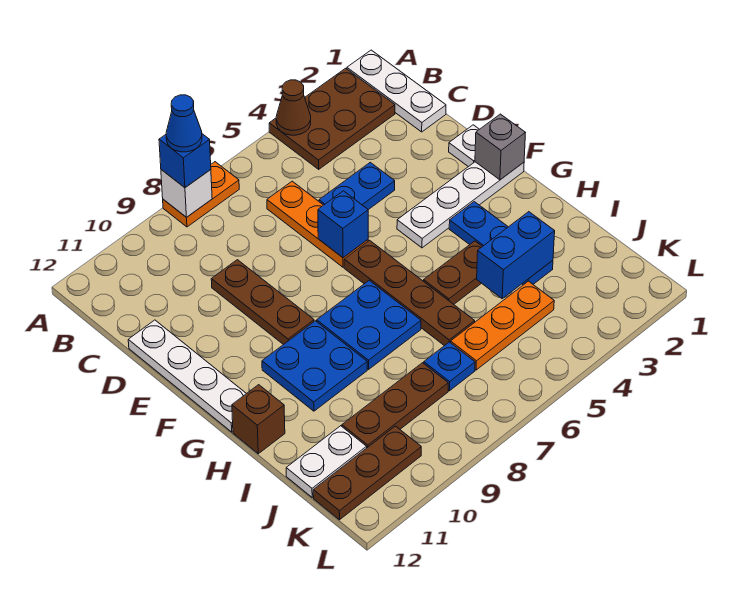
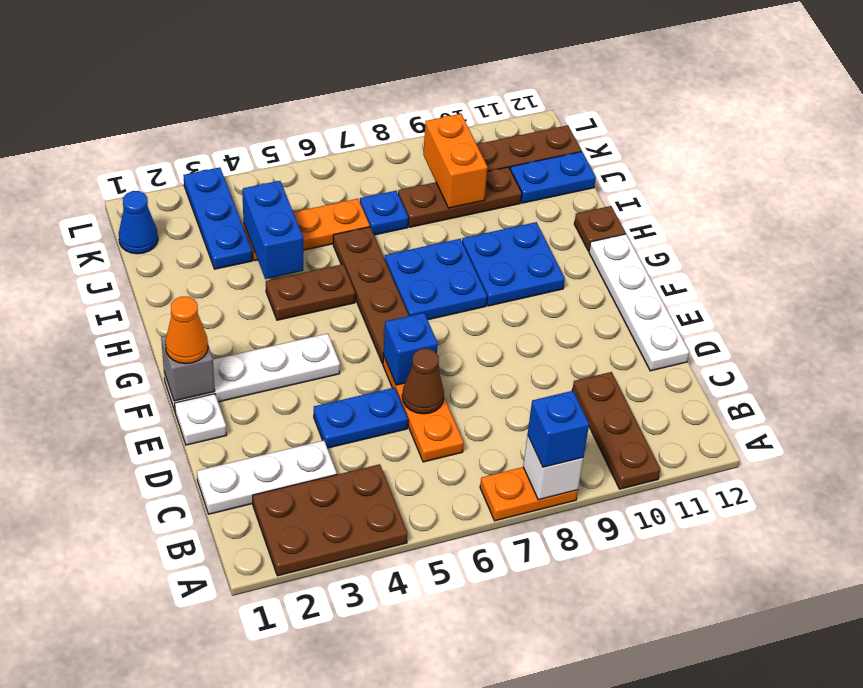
white plate A1:C1 level 1 -> white plate C1:C3 level 1
brown cone A4 level 2 -> brown cone D6 level 2
blue cone A8 level 4 -> blue cone K1 level 1
brown plate D9:F9 level 1 -> brown plate A10:C10 level 1
none -> orange cone F1 level 3
blue plate G3:I3 level 1 -> blue plate J3:L3 level 1
brown brick H12 level 1 -> brown plate H12 level 1
blue brick I3:I4 level 2 -> blue brick I4:J4 level 2
none -> orange brick J9:K9 level 2
white plate J11:J12 level 1 -> blue plate J11:J12 level 1

